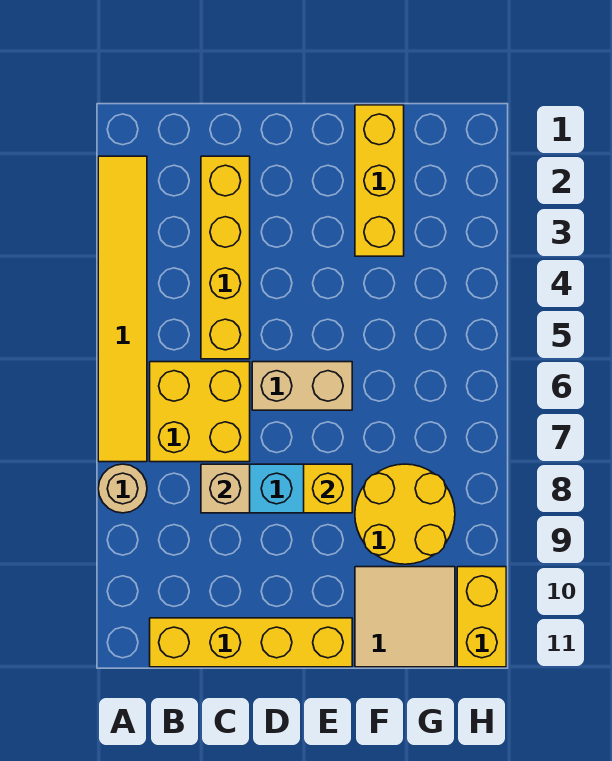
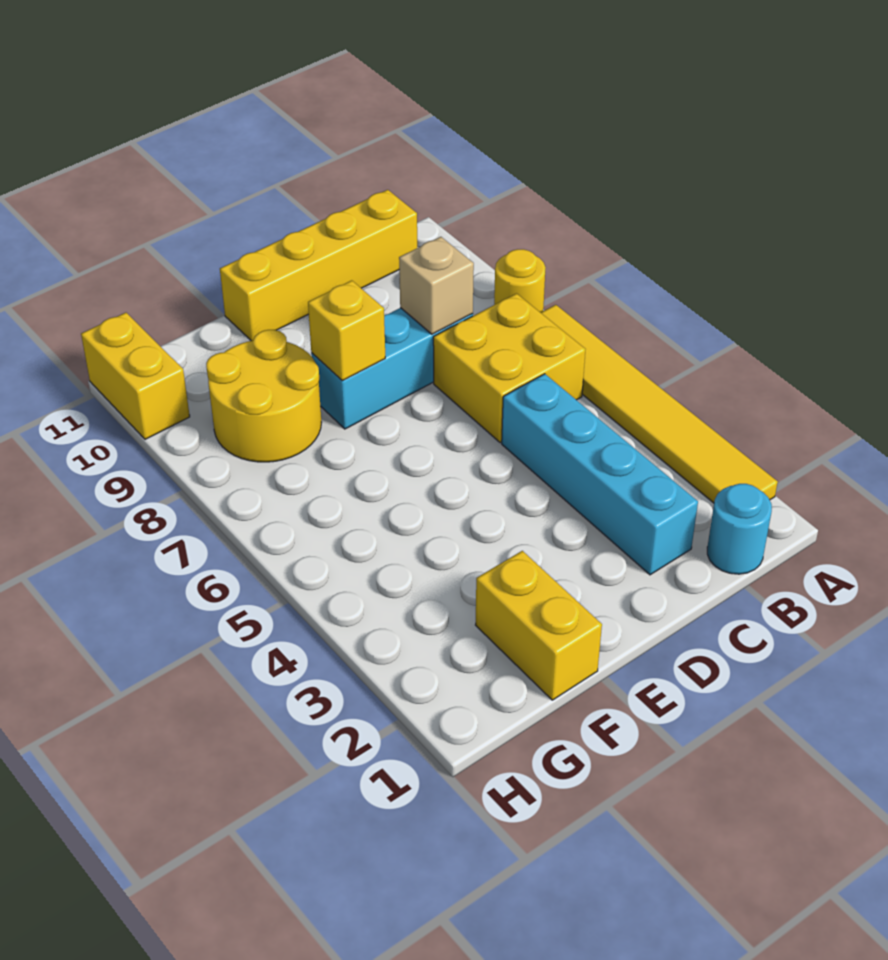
tan round brick A8 level 1 -> yellow round brick A8 level 1
none -> cyan round brick B1 level 1
yellow brick C2:C5 level 1 -> cyan brick C2:C5 level 1
tan brick D6:E6 level 1 -> none
yellow brick F1:F3 level 1 -> yellow brick F1:F2 level 1
tan tile F10:G11 level 1 -> none

